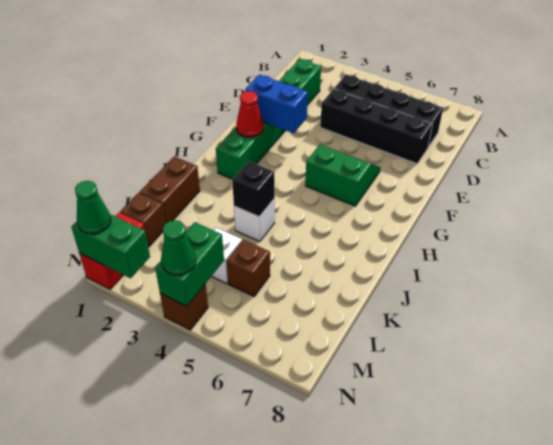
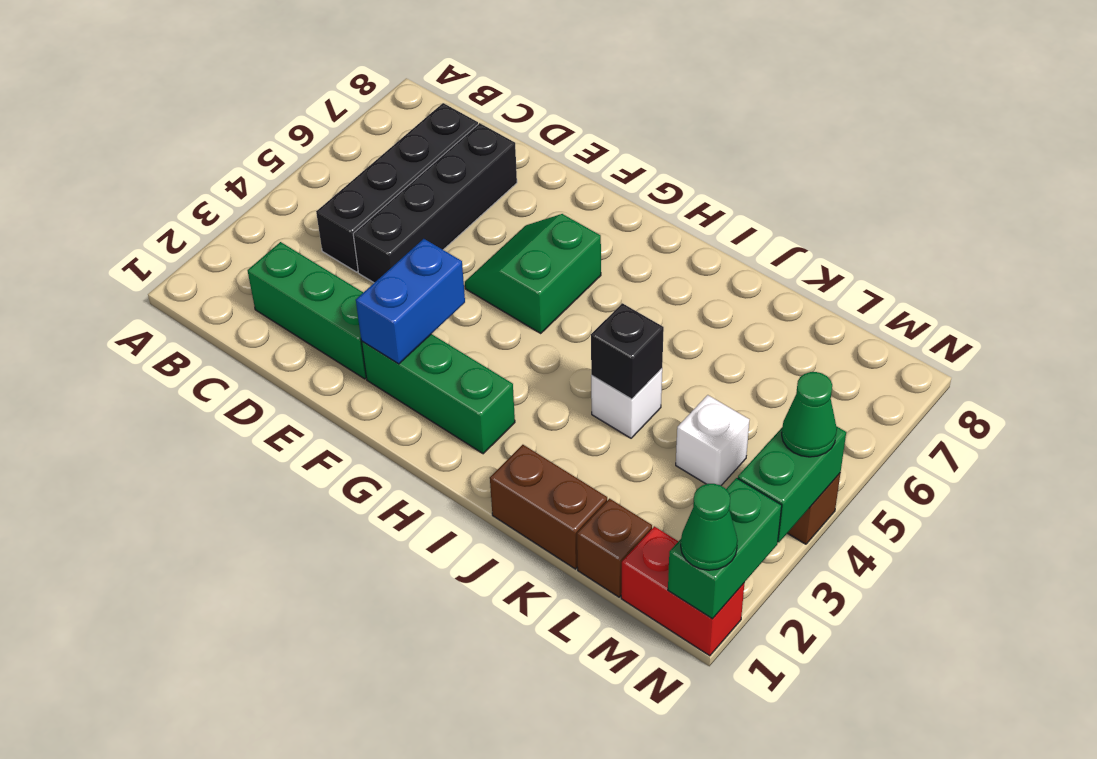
red cone G2 level 2 -> none
brown brick L5 level 1 -> none
green brick M4:N4 level 2 -> green brick N3:N4 level 2

